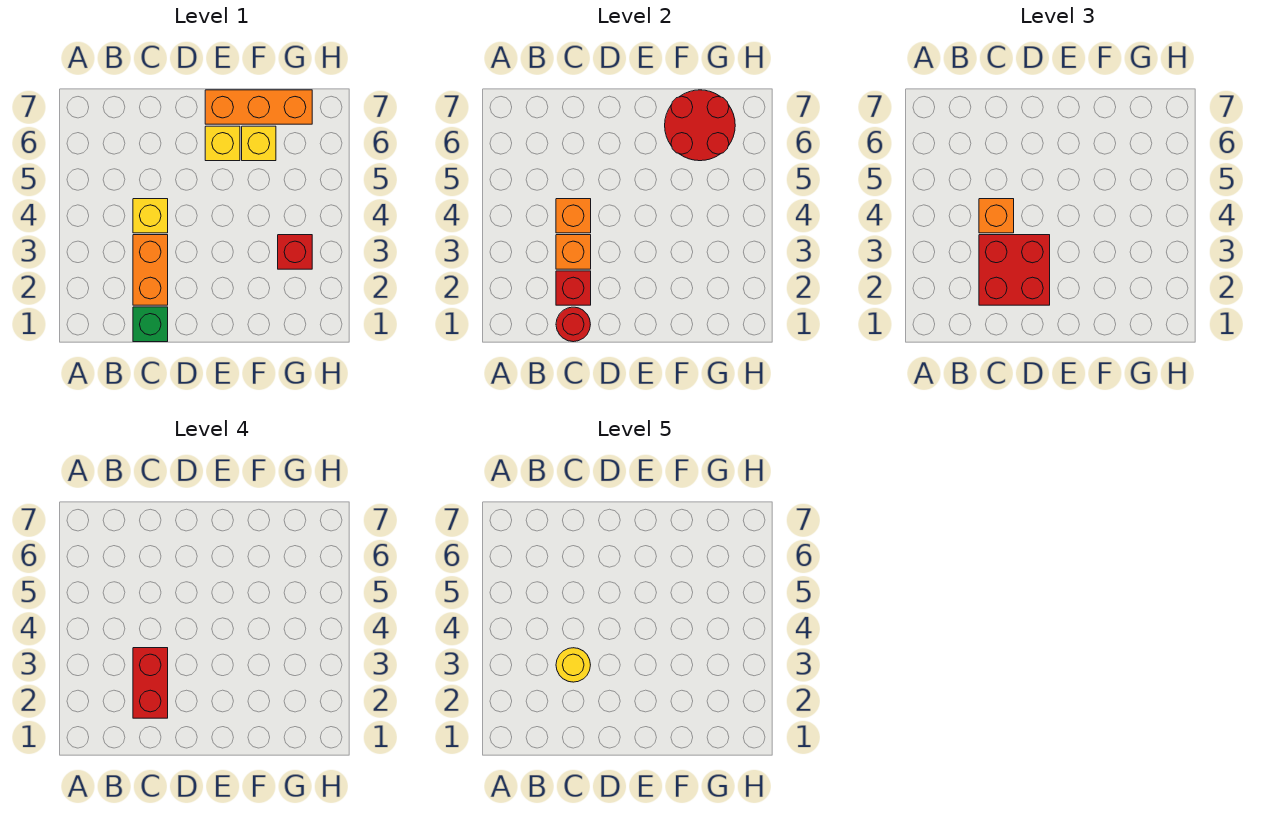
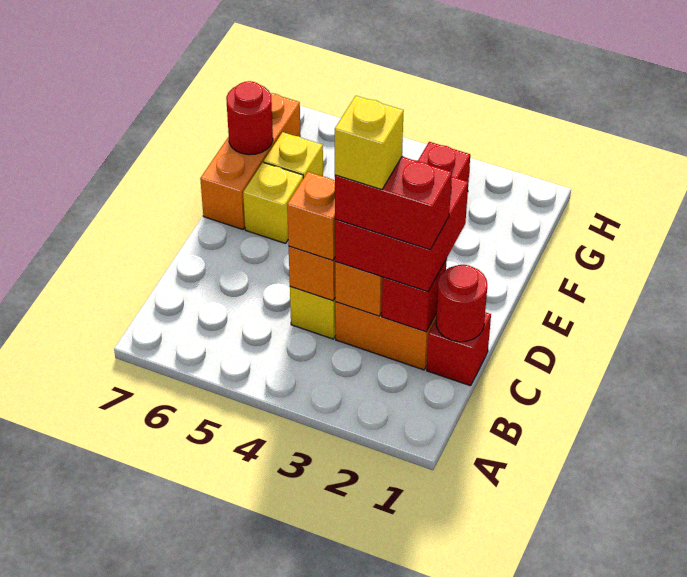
green brick C1 level 1 -> red brick C1 level 1
yellow round brick C3 level 5 -> yellow brick C3 level 5
red round brick F6:G7 level 2 -> red round brick F7 level 2

